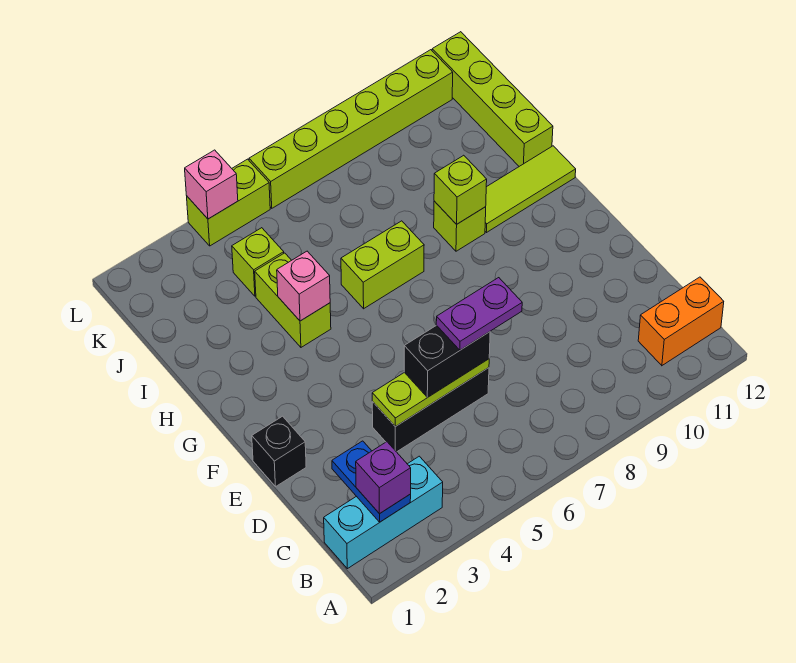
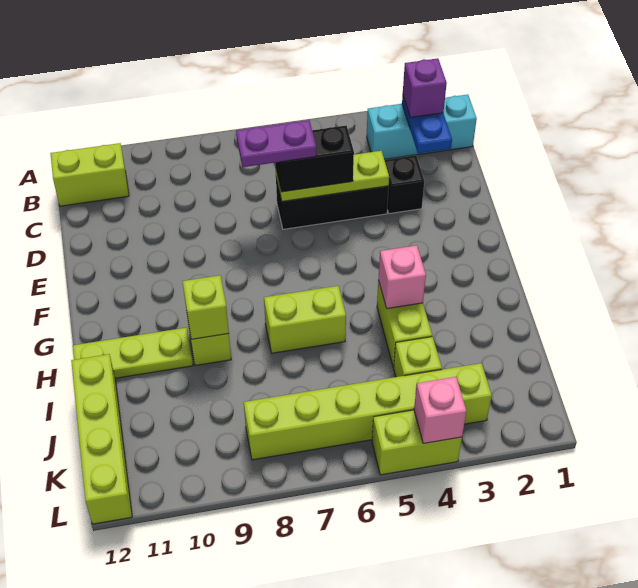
orange brick B11:B12 level 1 -> lime brick B11:B12 level 1
black brick E1 level 1 -> black brick D3 level 1
lime tile H10:H12 level 1 -> lime plate H10:H12 level 1
lime brick L6:L11 level 1 -> lime brick K3:K8 level 1

